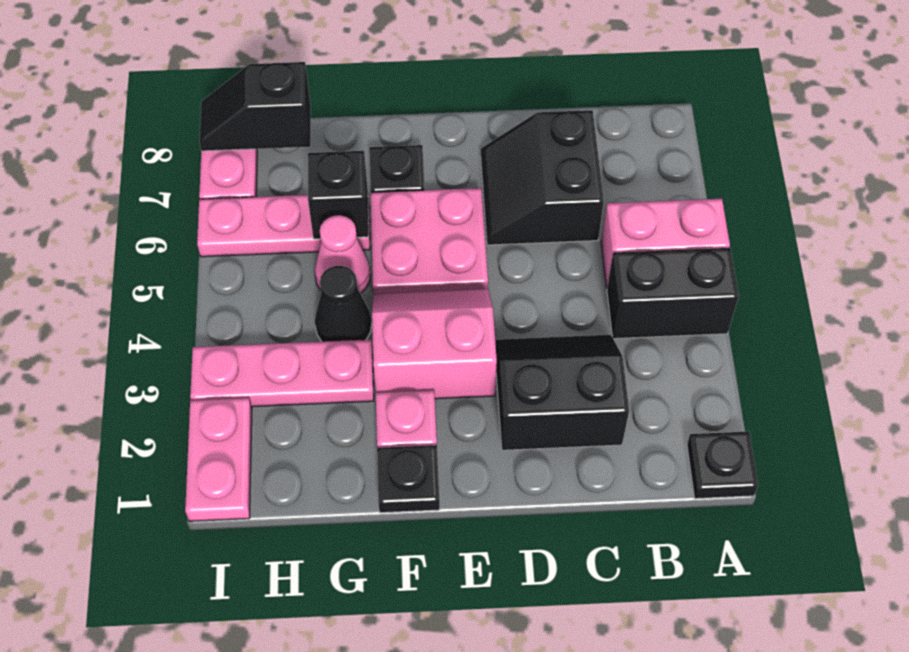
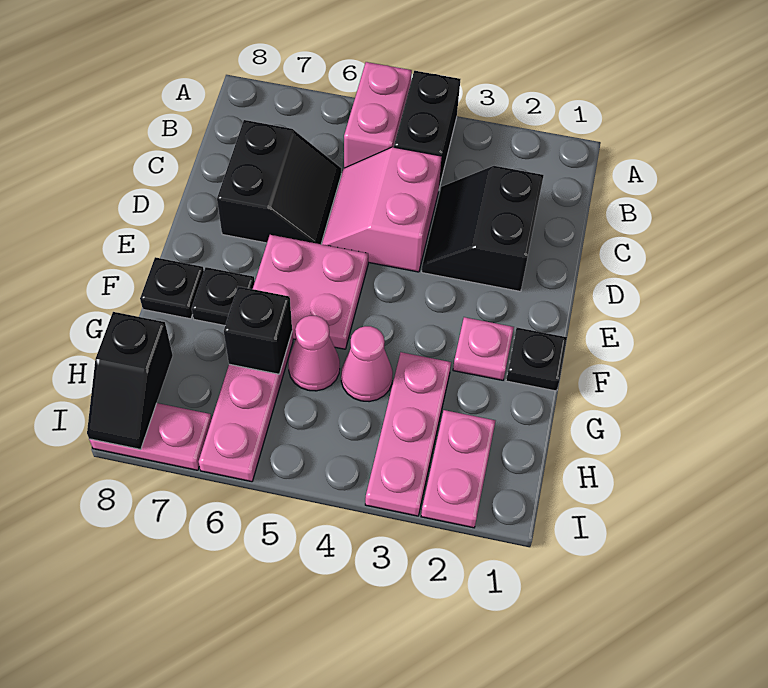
black plate A1 level 1 -> black plate F8 level 1
black slope C6:D7 level 1 top C -> black slope C6:D7 level 1 top 7
pink slope E3:F4 level 1 top 3 -> pink slope C4:D5 level 1 top 4
black cone G4 level 1 -> pink cone G4 level 1
pink plate I1:I2 level 1 -> pink plate H2:I2 level 1

